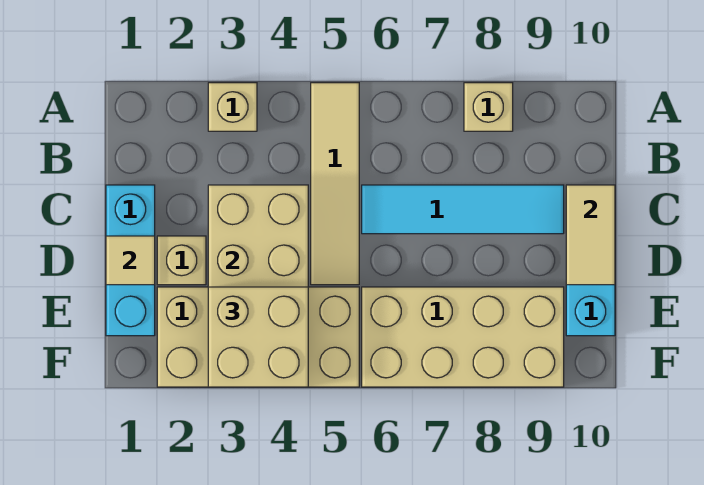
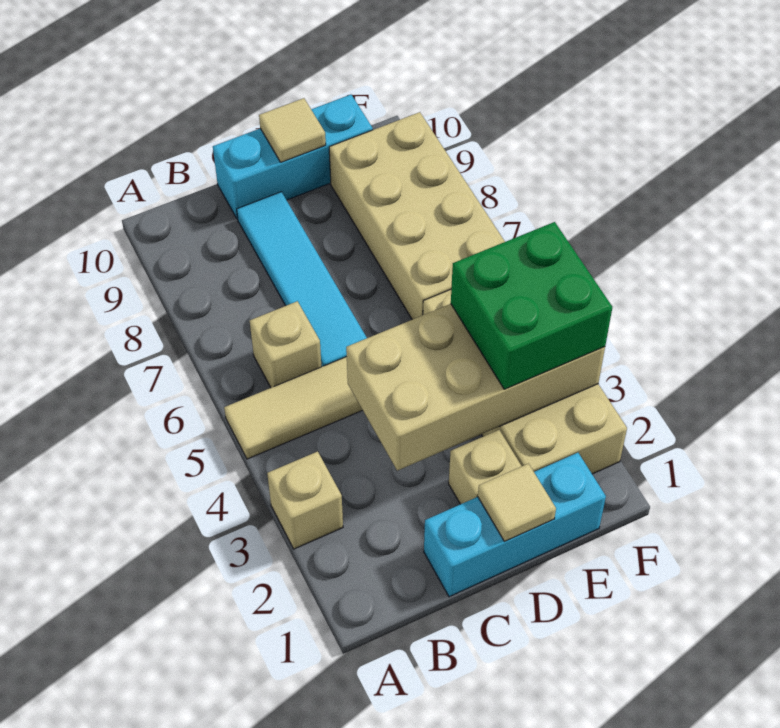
tan brick A8 level 1 -> tan brick B6 level 1
tan tile C10:D10 level 2 -> tan tile D10 level 2
tan brick E3:F4 level 3 -> green brick E3:F4 level 3

